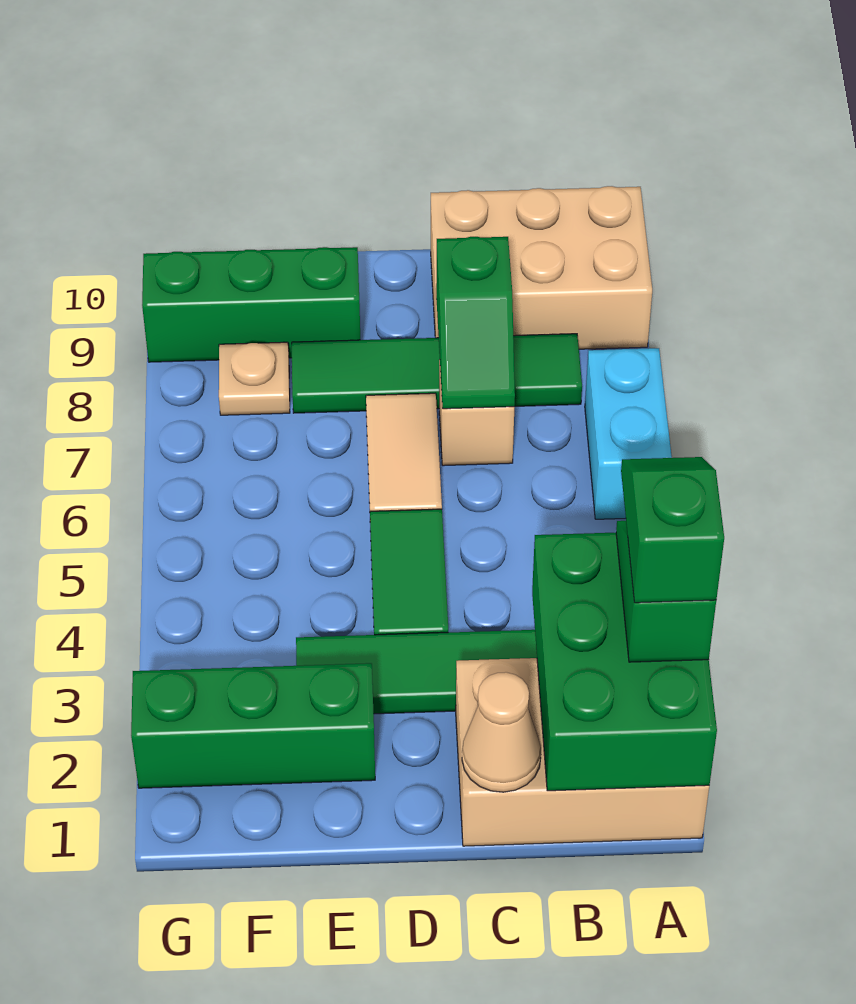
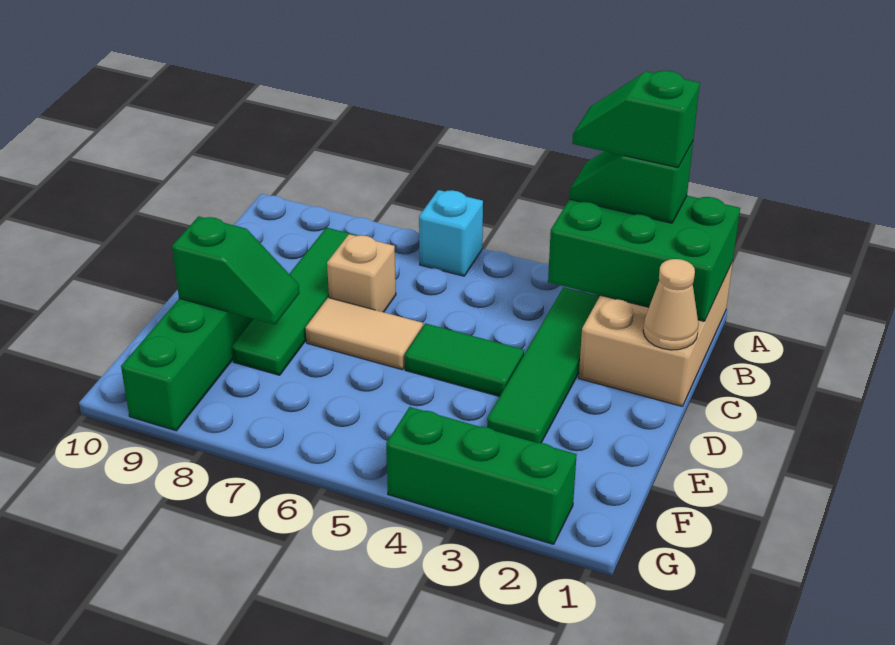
cyan brick A6:A7 level 1 -> cyan brick A6 level 1
tan brick A9:C10 level 1 -> none
green slope C7:C8 level 2 top 8 -> green slope E8:E9 level 2 top 9
green brick E2:G2 level 1 -> green brick G2:G4 level 1
tan plate F8 level 1 -> none

